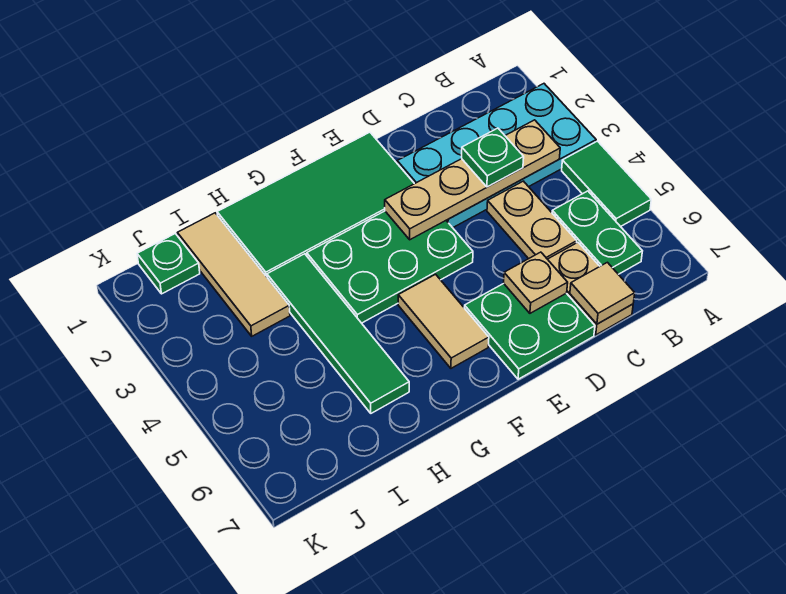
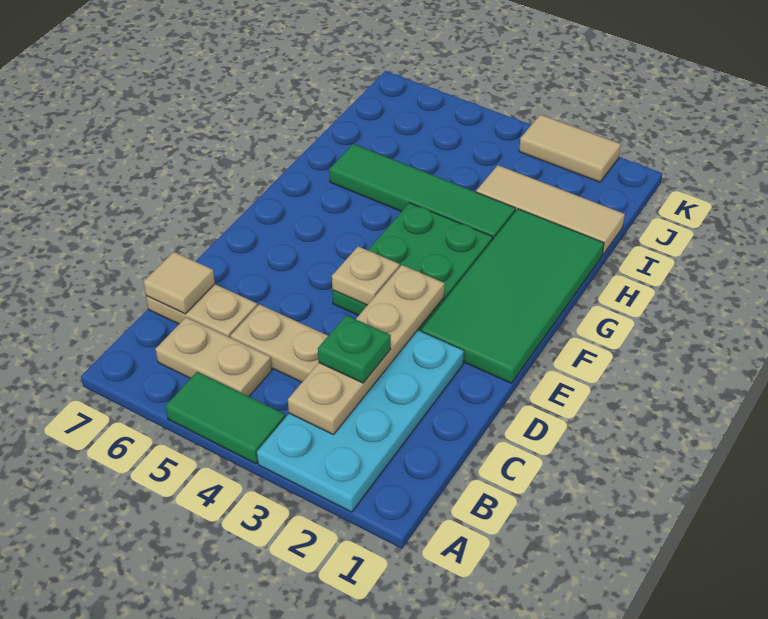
green plate B5:B6 level 1 -> tan plate B5:B6 level 1
green plate D6:E7 level 1 -> none
tan plate D6 level 2 -> tan plate E4 level 2
tan tile F5:F6 level 1 -> tan tile K2:K3 level 1
green plate J1 level 1 -> none

